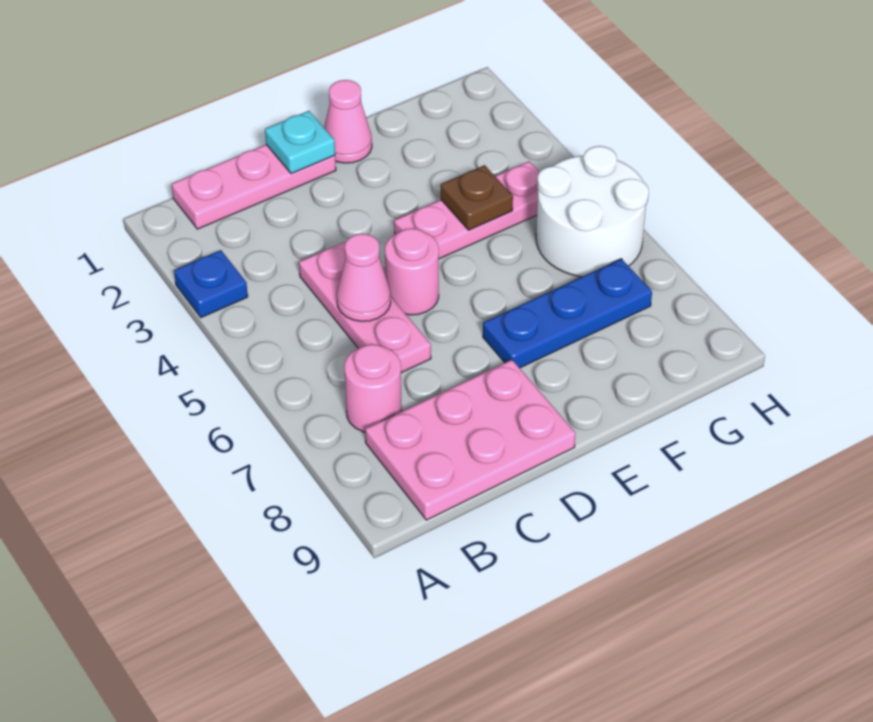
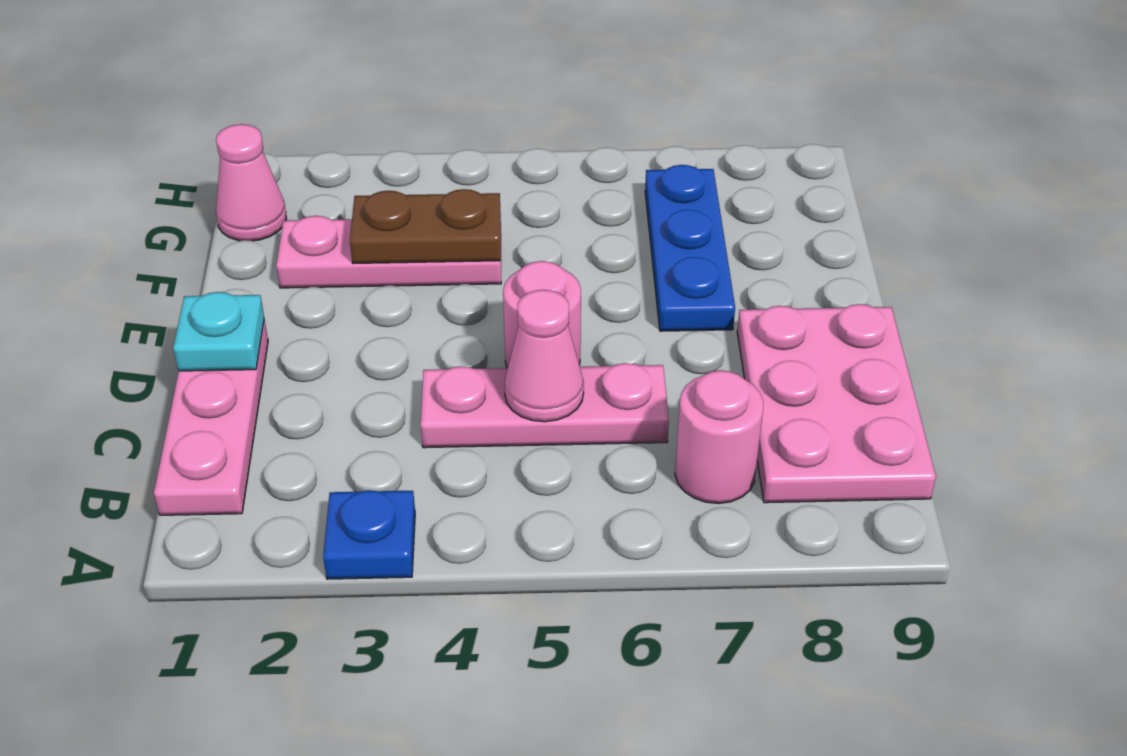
pink cone E1 level 1 -> pink cone G1 level 1
pink plate E4:G4 level 1 -> pink plate F2:F4 level 1
brown plate F4 level 2 -> brown plate F3:F4 level 2
white round brick G5:H6 level 1 -> none

